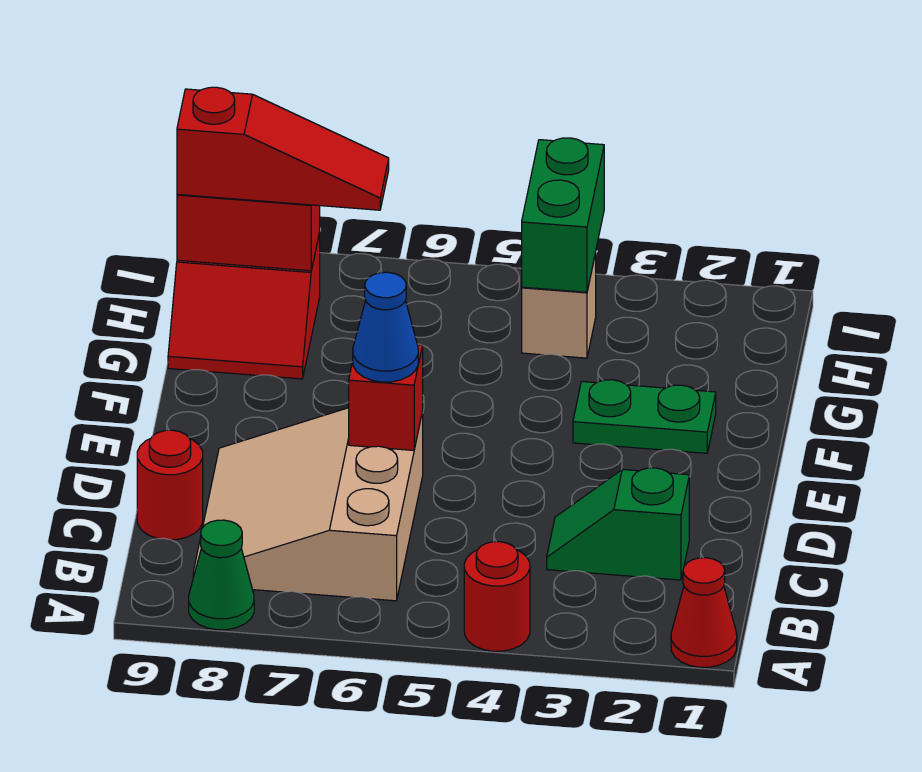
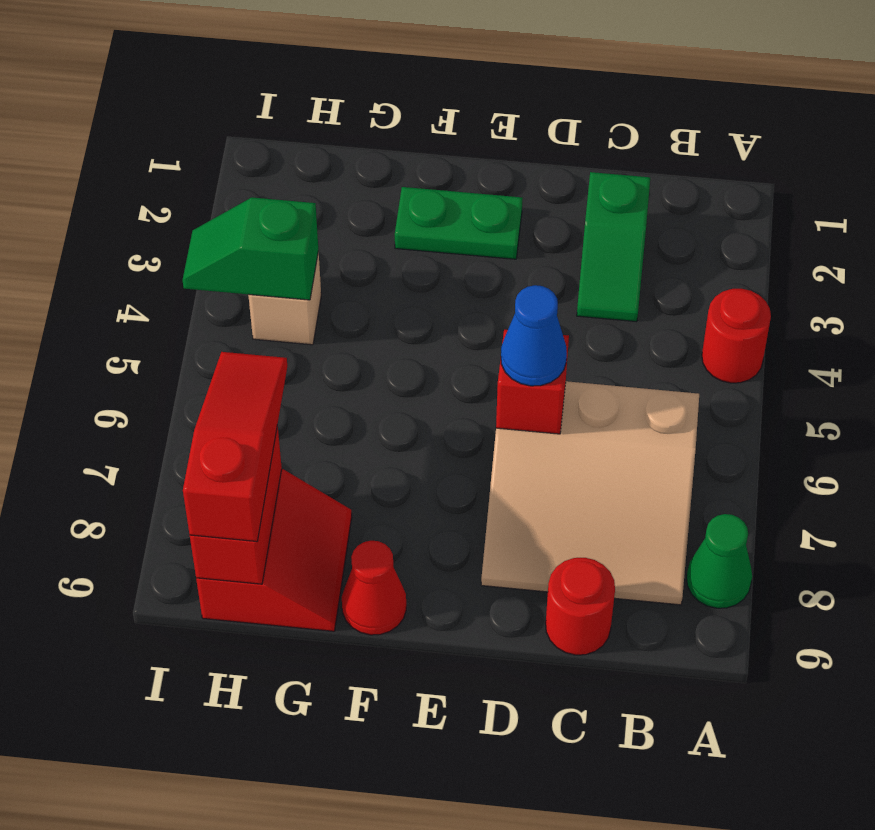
red cone A1 level 1 -> red cone F9 level 1
green plate F2:F3 level 1 -> green plate E2:F2 level 1
green brick H4:I4 level 2 -> green slope H4:I4 level 2 top H

